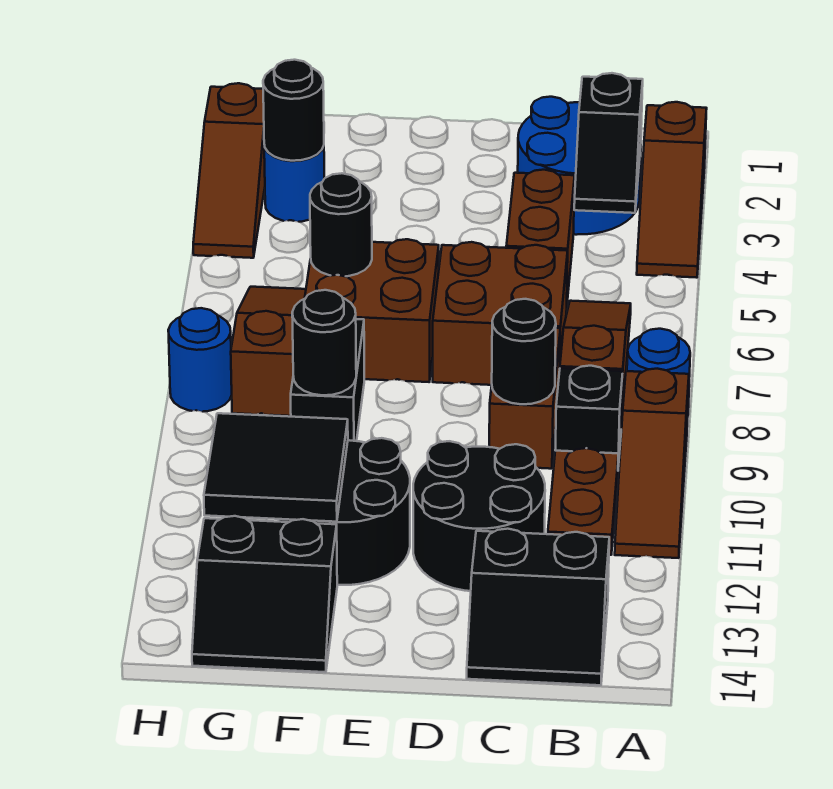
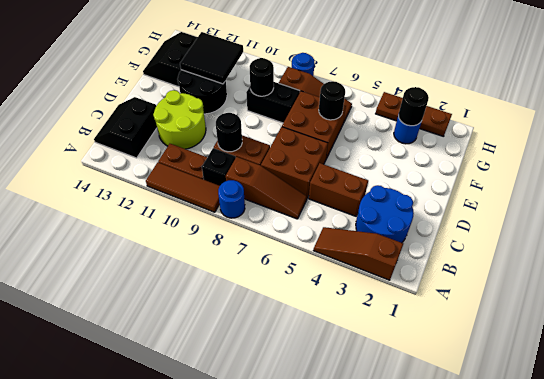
brown slope A9:A11 level 1 top 9 -> brown tile A9:A11 level 1
black slope B3:B4 level 2 top 3 -> none
black round brick C11:D12 level 1 -> lime round brick C11:D12 level 1
brown slope H2:H4 level 1 top 2 -> brown plate H2:H4 level 1

